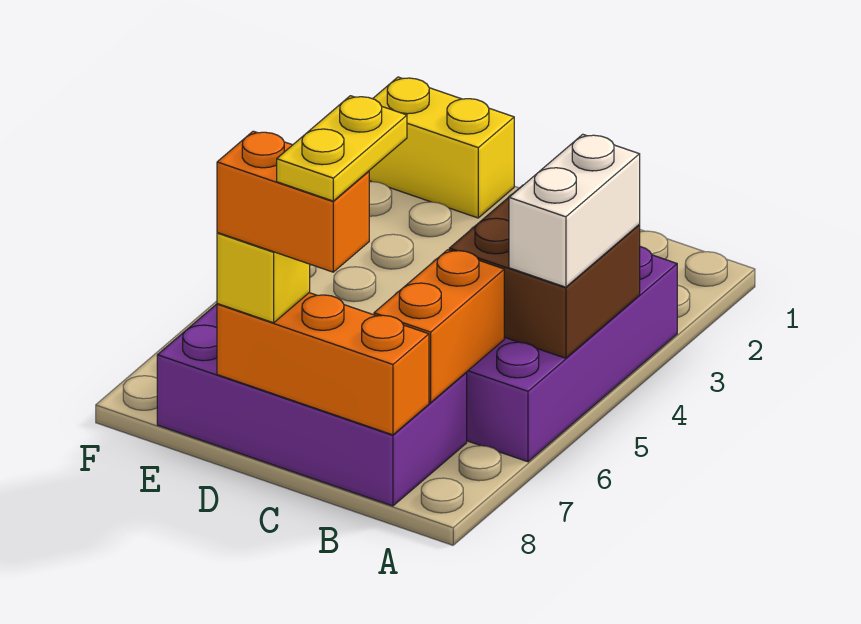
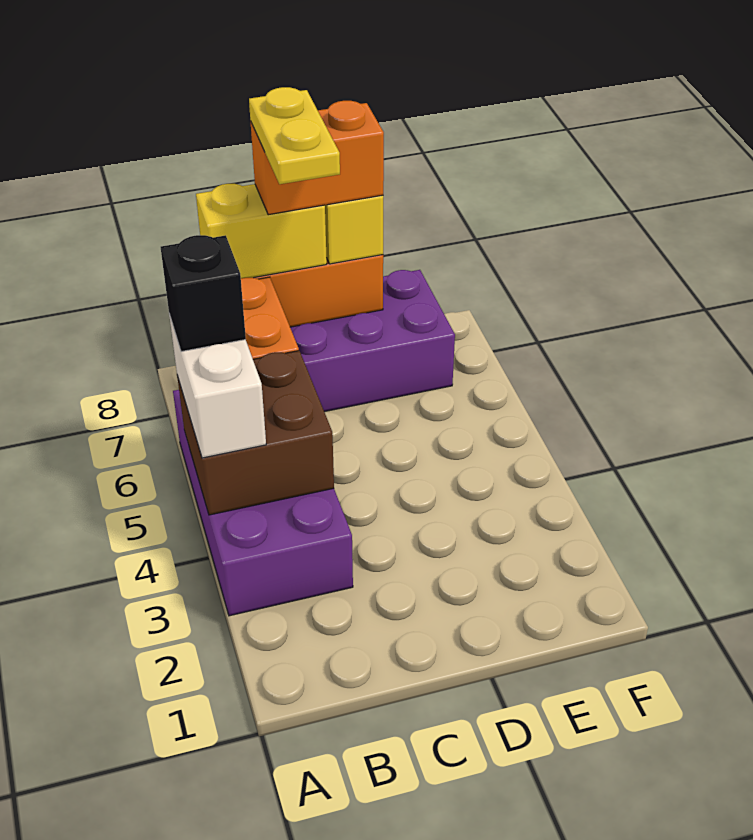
none -> black brick A5 level 4
yellow brick E1:F1 level 1 -> yellow brick B8:C8 level 3

